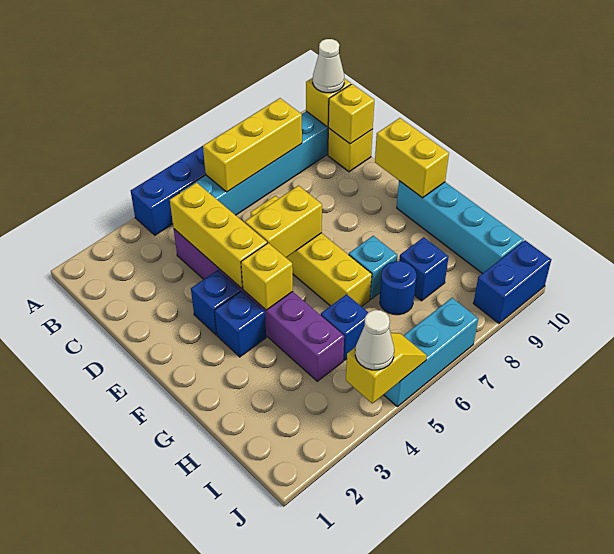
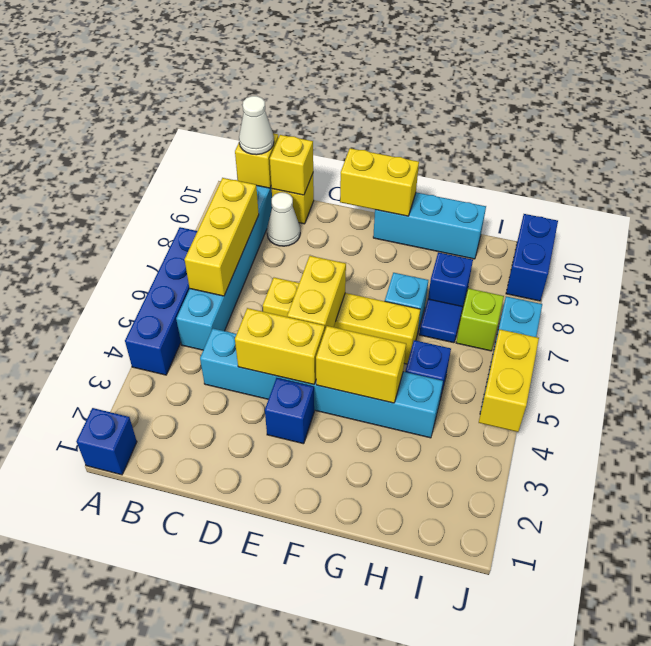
purple brick C4:H4 level 1 -> cyan brick C4:H4 level 1
yellow brick C4:E4 level 2 -> yellow brick D4:E4 level 2
blue brick F3 level 1 -> blue brick A1 level 1
yellow brick F4 level 2 -> yellow brick F4:G4 level 2
cyan brick F10:I10 level 1 -> cyan brick F10:H10 level 1
blue round brick H7 level 1 -> blue tile H7 level 1
none -> lime brick I7 level 1
yellow slope J4:J5 level 2 top 4 -> yellow brick J4:J5 level 2
white cone J4 level 3 -> white cone C9 level 1

